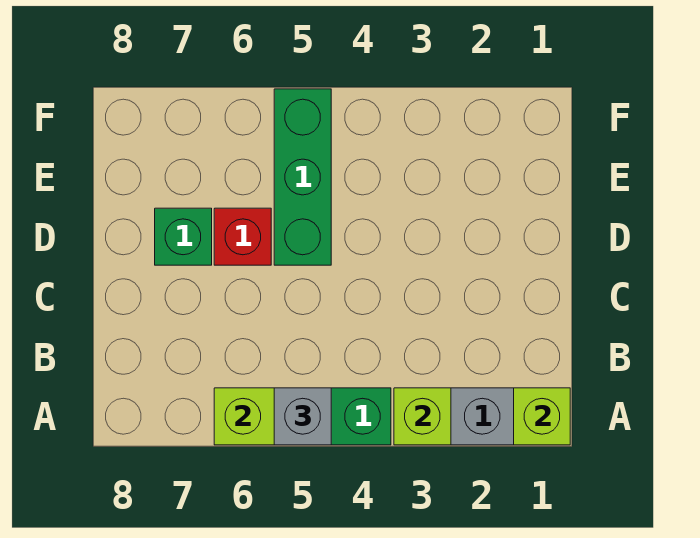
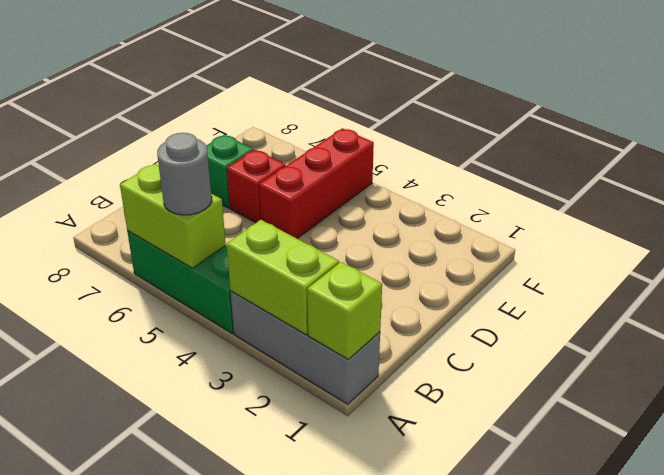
lime brick A3 level 2 -> lime brick A2:A3 level 2
grey brick A5 level 3 -> grey round brick A5 level 3
green brick D5:F5 level 1 -> red brick D5:F5 level 1

